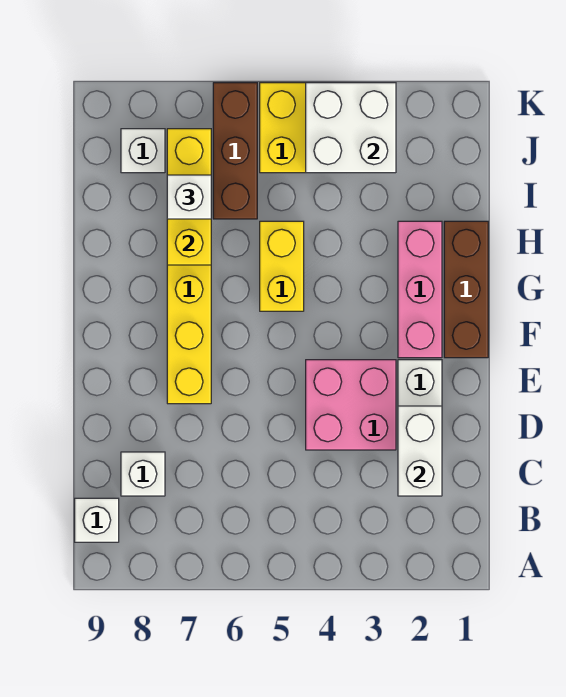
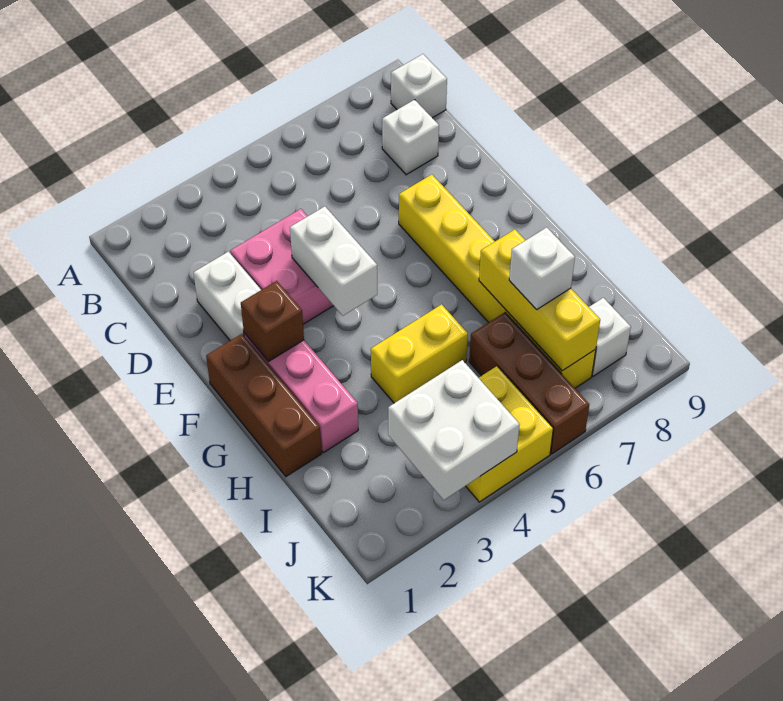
white brick C2:D2 level 2 -> white brick E4:F4 level 2
none -> brown brick F2 level 2
yellow brick G5:H5 level 1 -> yellow brick H4:H5 level 1

